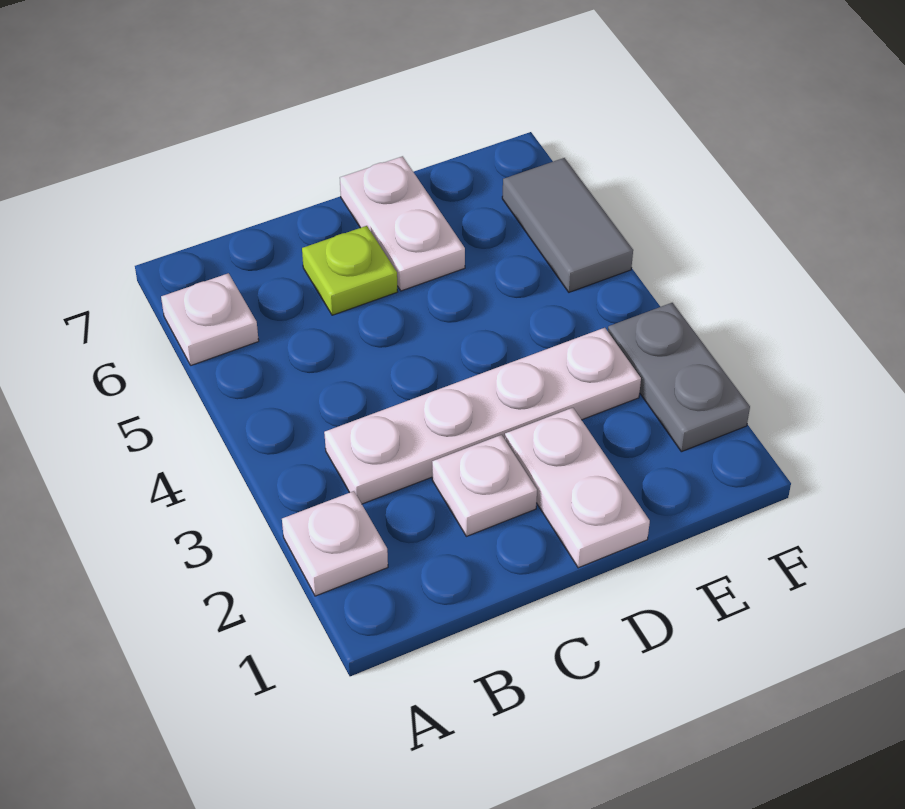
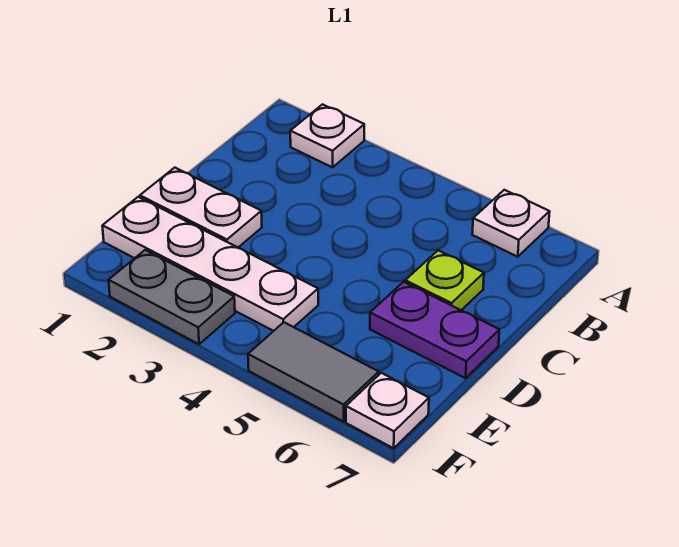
white plate B3:E3 level 1 -> white plate E1:E4 level 1
white plate C2 level 1 -> white plate F7 level 1
white plate D6:D7 level 1 -> purple plate D6:D7 level 1

